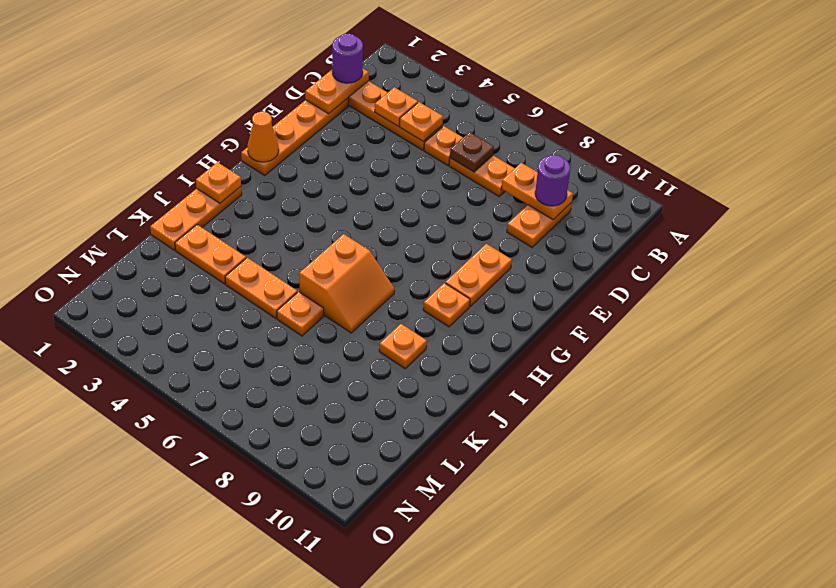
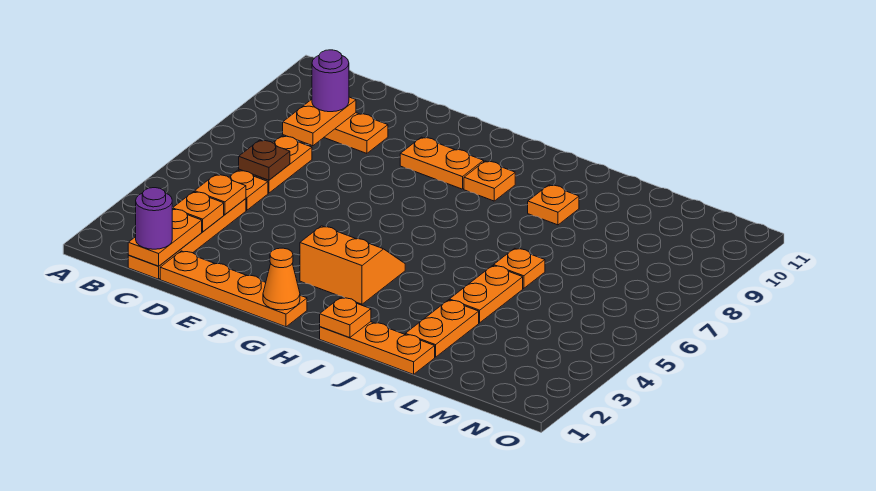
orange plate C1:D1 level 2 -> orange plate C1:C2 level 2
orange slope I6:J7 level 1 top 6 -> orange slope G3:H4 level 1 top 3

